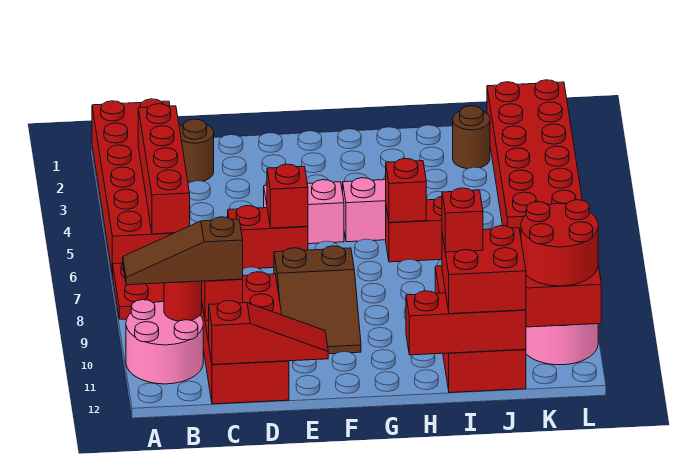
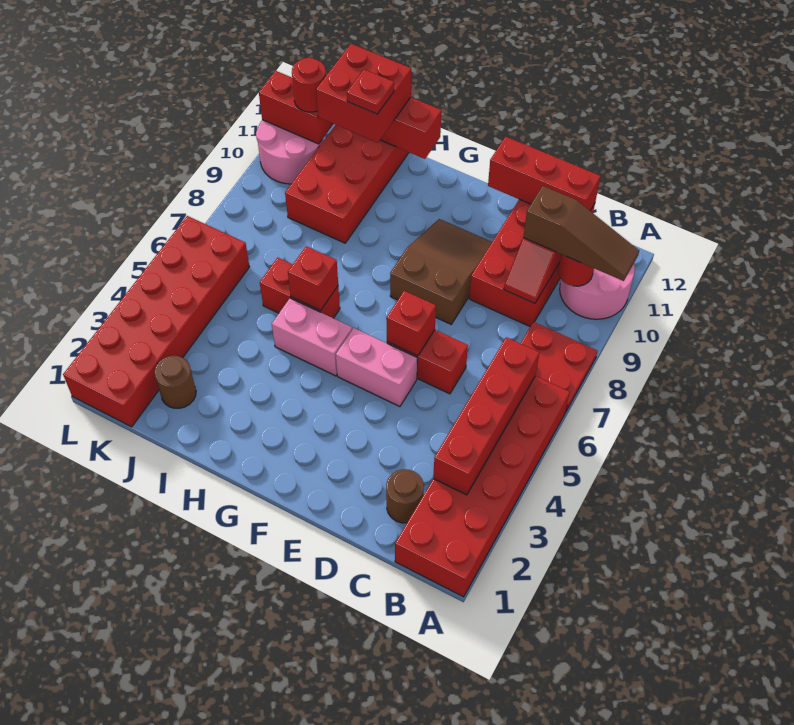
red slope C12:E12 level 2 top C -> red brick C12:E12 level 2
red brick I11 level 4 -> red plate I11 level 4
red round brick K10:L11 level 3 -> red round brick K11 level 3

